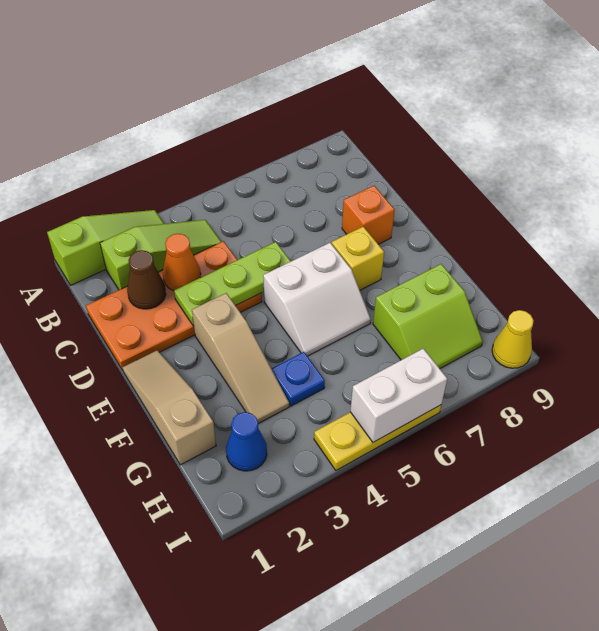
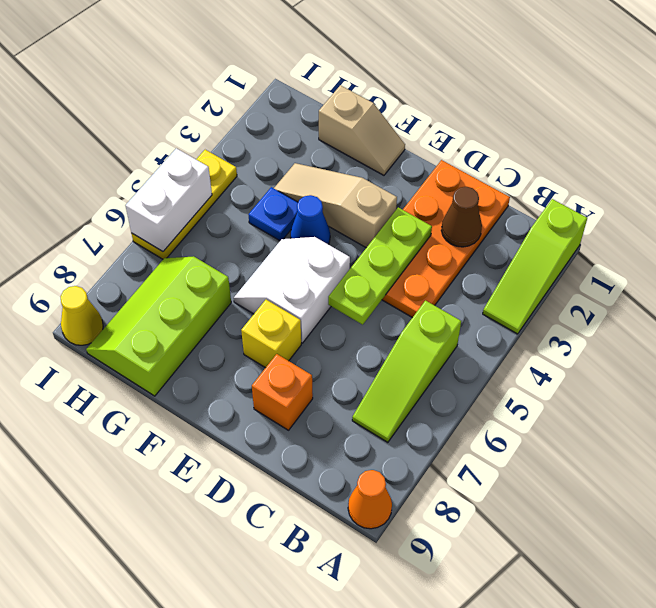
lime slope B2:B4 level 1 top 2 -> lime slope B5:B7 level 1 top 5
orange cone C3 level 2 -> orange cone A9 level 1
tan slope E1:G1 level 1 top G -> tan slope F1:G1 level 1 top G
lime slope G7:H8 level 1 top G -> lime slope G7:H9 level 1 top G
blue cone H2 level 1 -> blue cone F4 level 1

